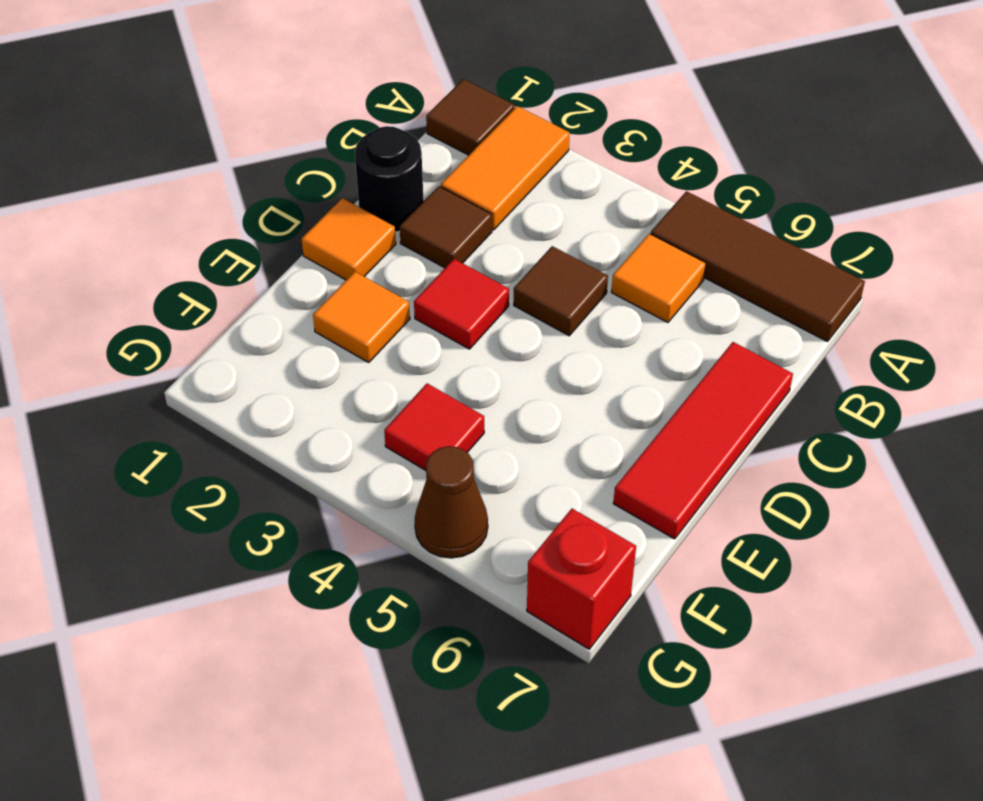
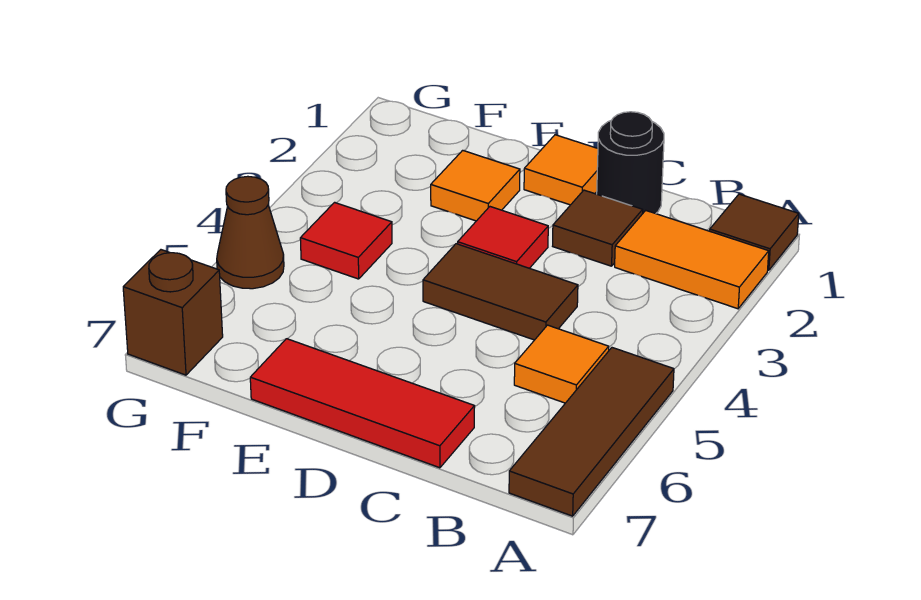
brown tile C4 level 1 -> brown tile C4:D4 level 1
red brick G7 level 1 -> brown brick G7 level 1

